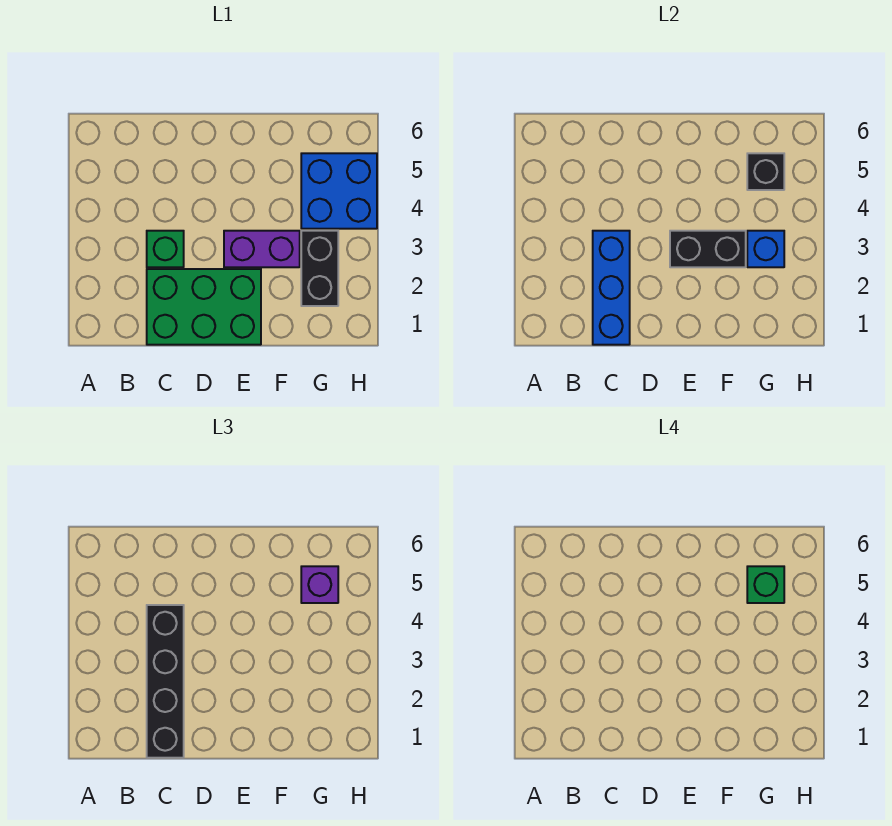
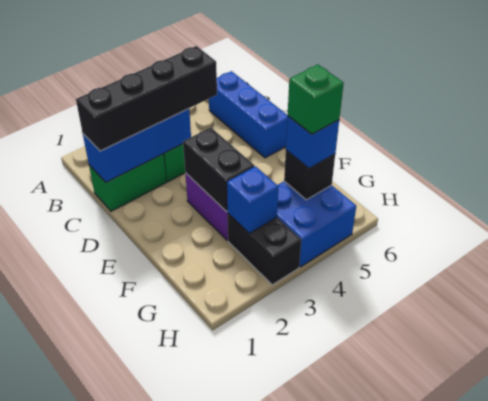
none -> blue brick B6:D6 level 1
green brick C1:E2 level 1 -> green brick C1:C2 level 1
black brick G2:G3 level 1 -> black brick G3:H3 level 1
purple brick G5 level 3 -> blue brick G5 level 3

